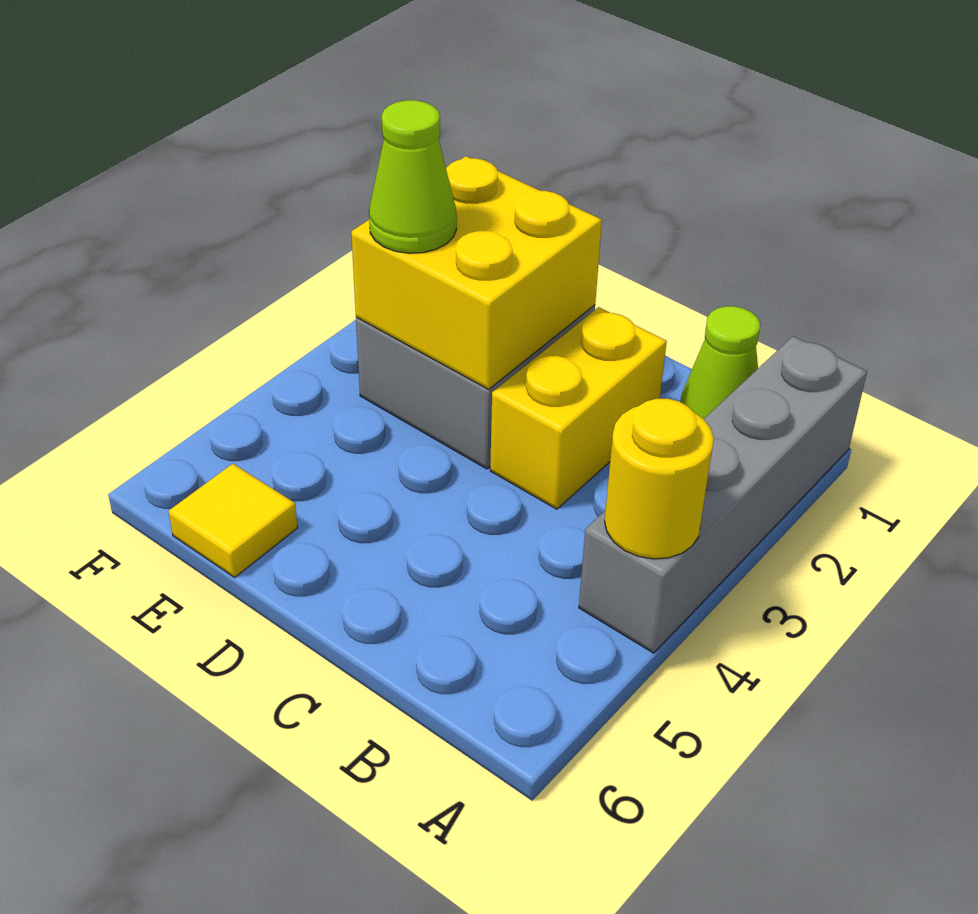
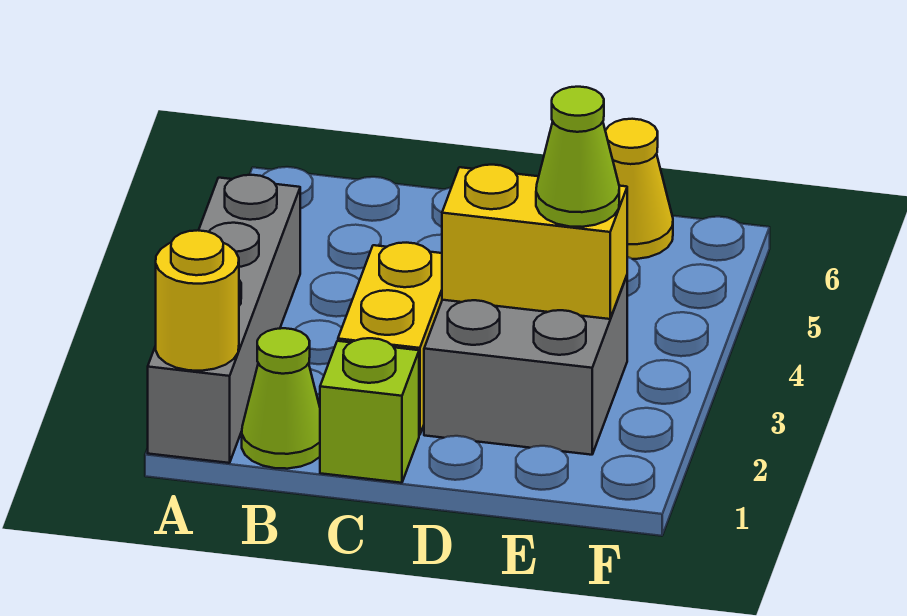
yellow round brick A4 level 2 -> yellow round brick A1 level 2
none -> lime brick C1 level 1
yellow brick D2:E3 level 2 -> yellow brick D3:E3 level 2
yellow tile E6 level 1 -> yellow cone E6 level 1

